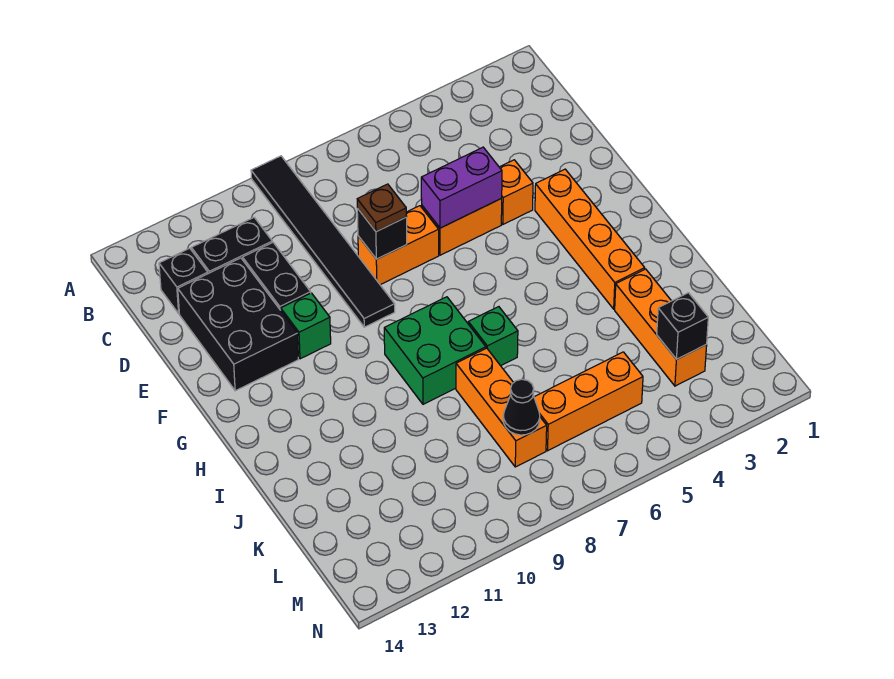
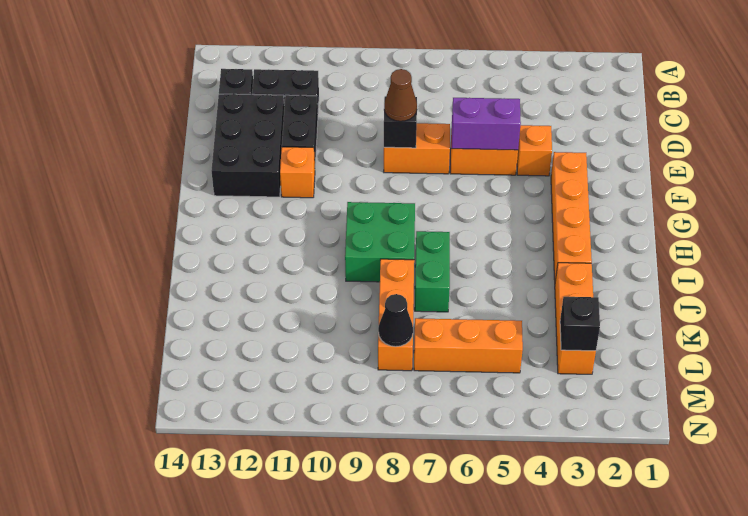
black tile A9:F9 level 1 -> none
brown plate E8 level 3 -> brown cone E8 level 3
green brick F11 level 1 -> orange brick F11 level 1
green brick I7 level 1 -> green brick I7:J7 level 1

